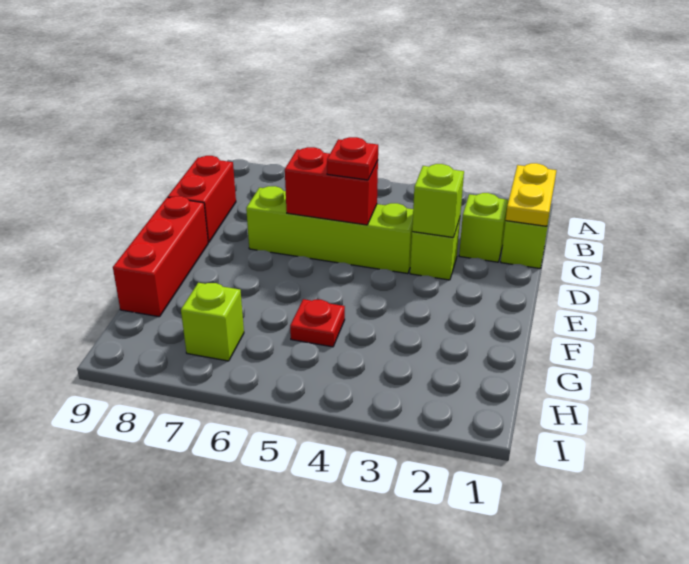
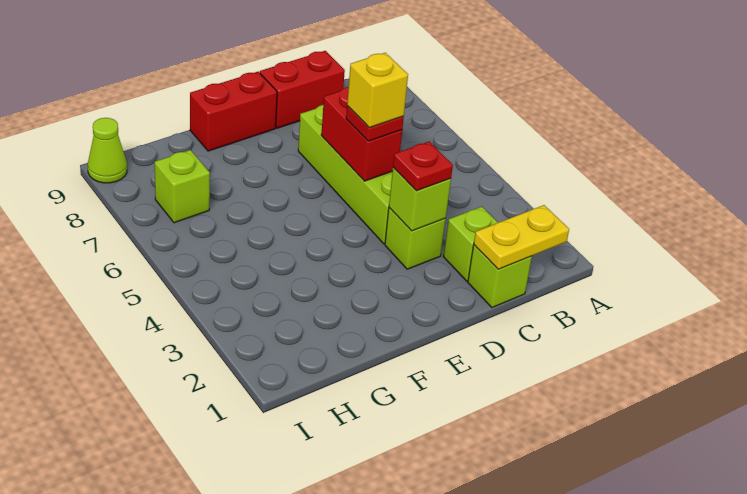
none -> yellow brick D5 level 4
red brick E9:G9 level 1 -> red brick E9:F9 level 1
red plate G5 level 1 -> red plate D3 level 3
none -> lime cone I9 level 1

